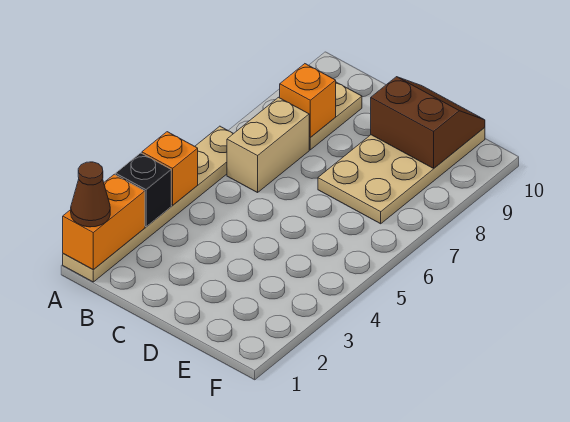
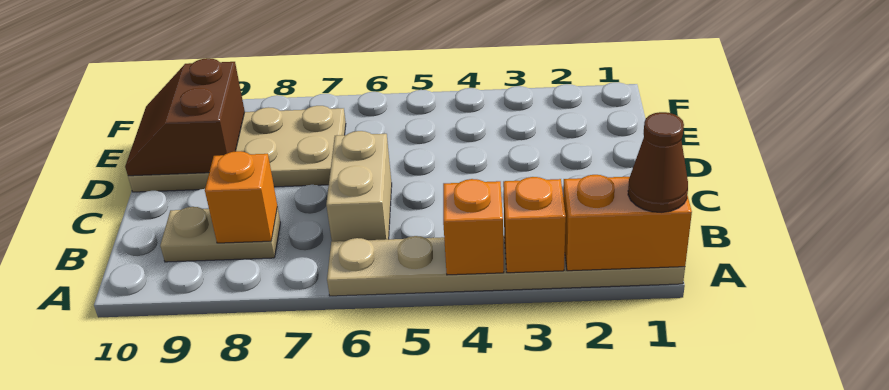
black brick A3 level 2 -> orange brick A3 level 2
tan brick B6:B7 level 1 -> tan brick B6:C6 level 1

